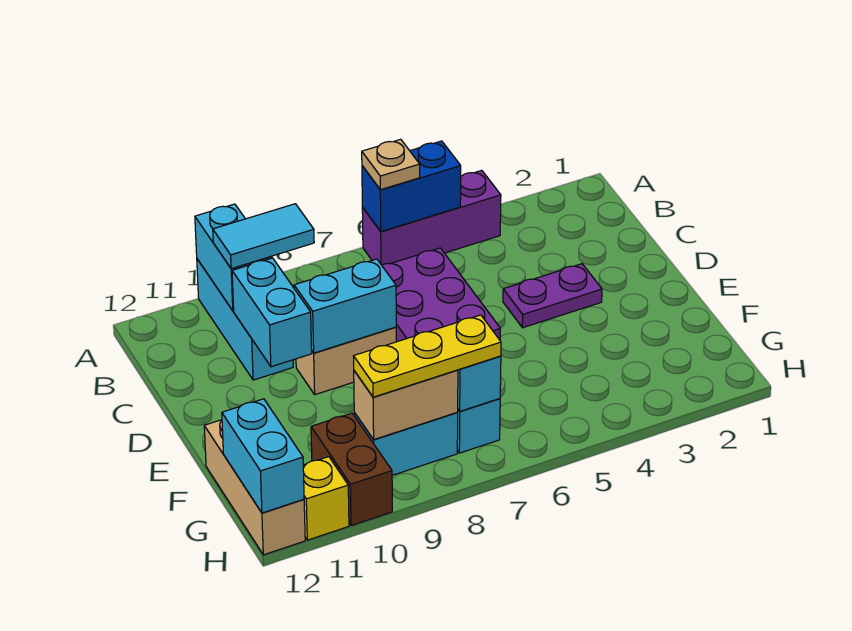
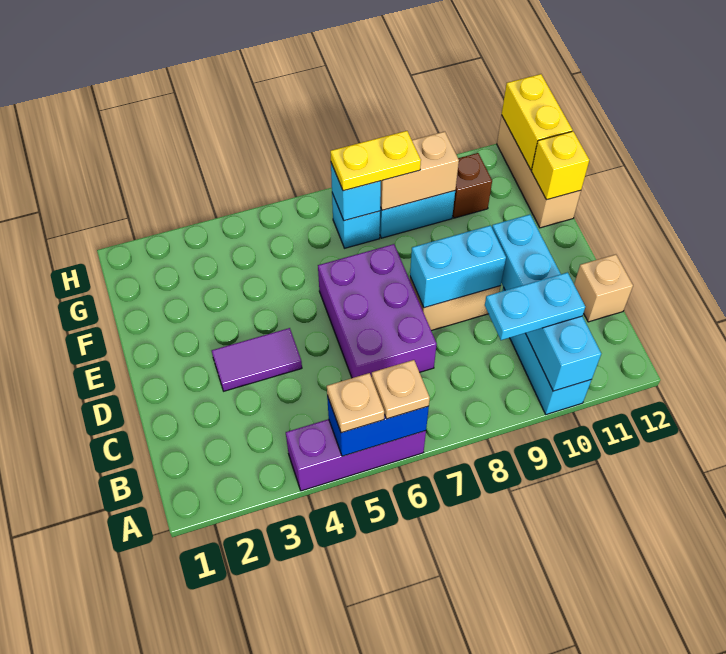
none -> tan plate A5 level 3
cyan tile B9:B10 level 3 -> cyan plate B9:B10 level 3
none -> tan brick C12 level 1
purple plate D3:D4 level 1 -> purple tile D3:D4 level 1
yellow plate G7:G9 level 3 -> yellow plate G7:G8 level 3
brown brick G10:H10 level 1 -> brown brick G10 level 1
cyan brick G12:H12 level 2 -> yellow brick G12:H12 level 2
yellow brick H11 level 1 -> yellow brick F12 level 2

